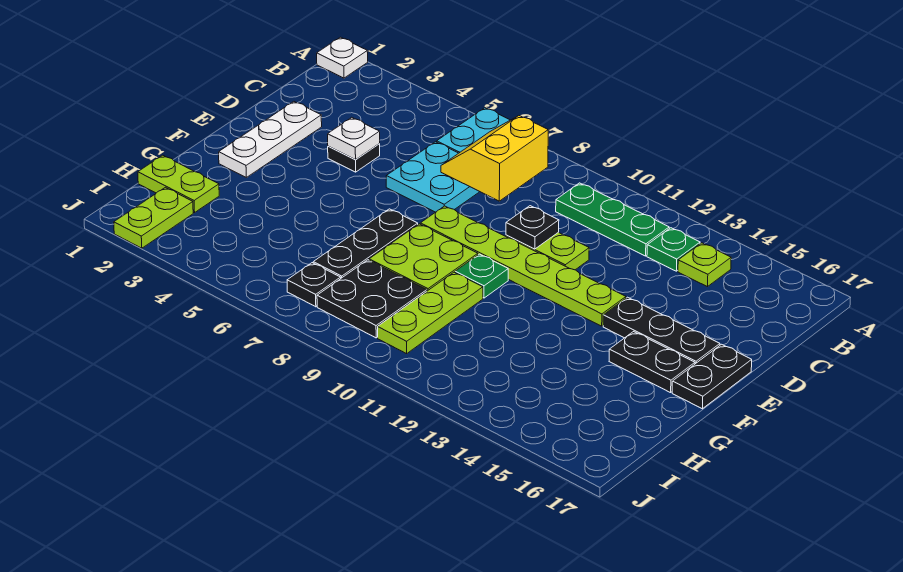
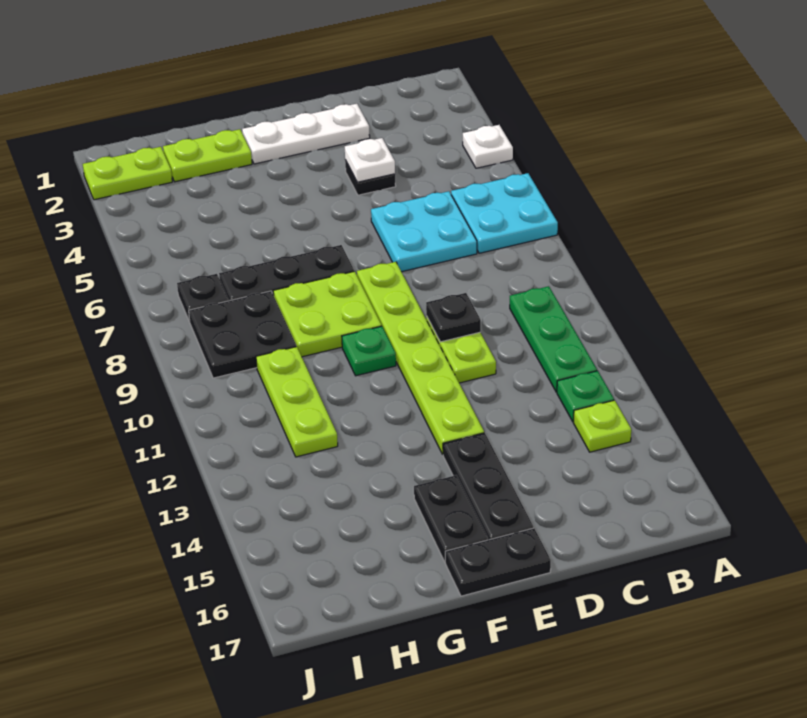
white plate A1 level 1 -> white plate A4 level 1
yellow slope B7:C8 level 2 top 8 -> none
lime plate G10:I10 level 1 -> lime plate H10:H12 level 1
lime plate H1:H2 level 1 -> lime plate G2:H2 level 1

